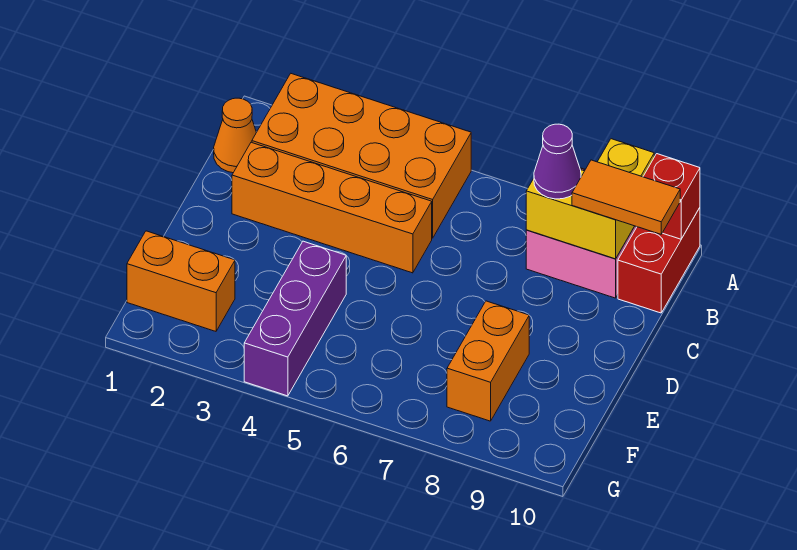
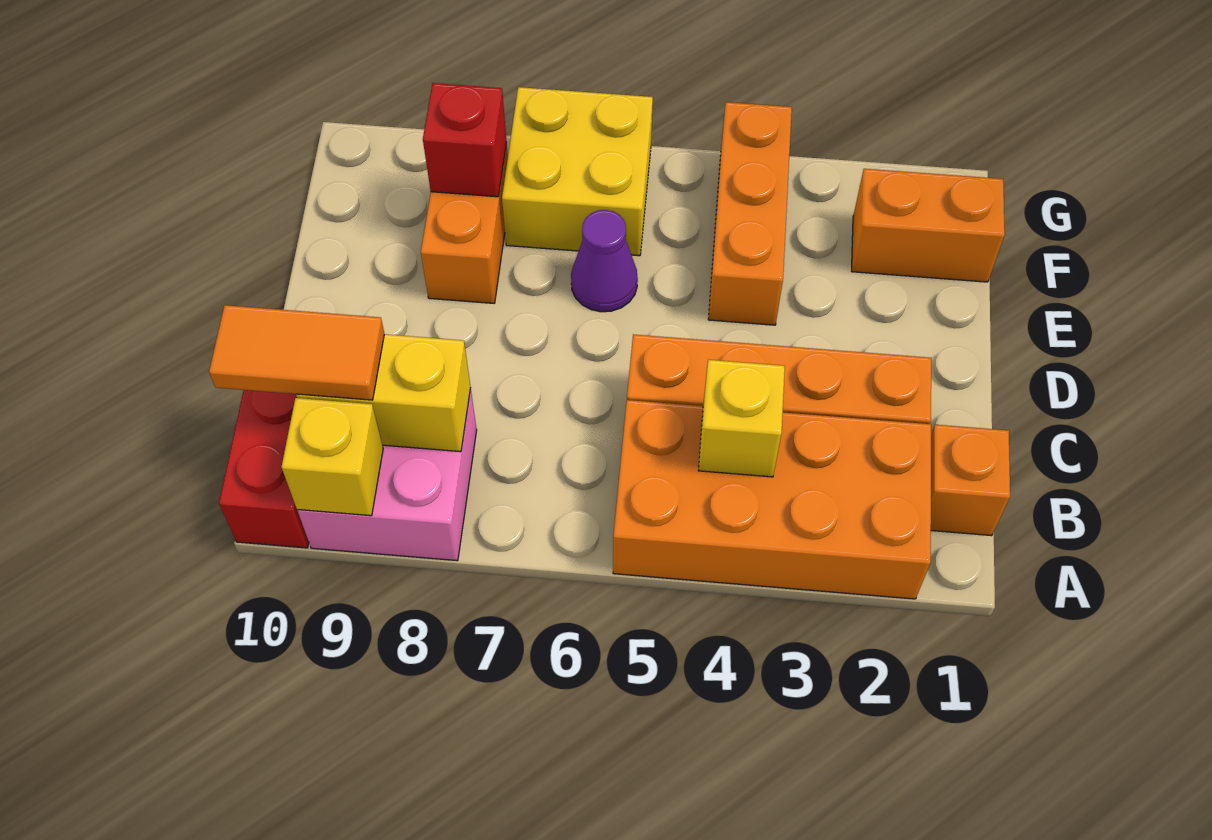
red brick A10 level 2 -> red brick F8 level 2
orange cone B1 level 1 -> orange brick B1 level 1
none -> yellow brick B4 level 2
purple cone B8 level 3 -> purple cone E6 level 1
purple brick E4:G4 level 1 -> orange brick E4:G4 level 1
none -> yellow brick F6:G7 level 1

